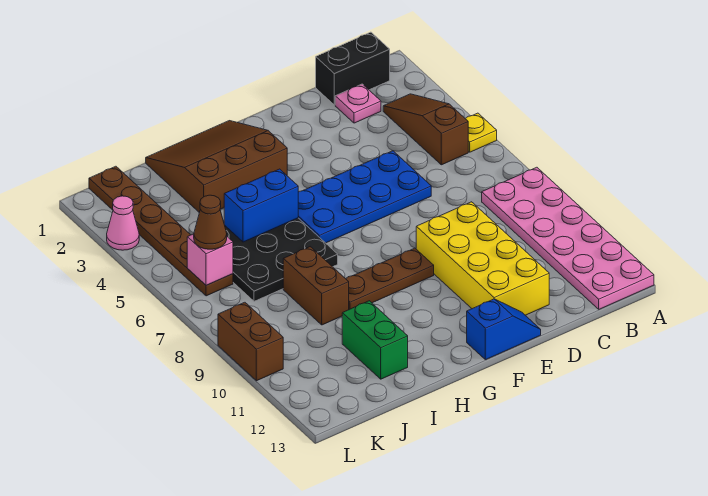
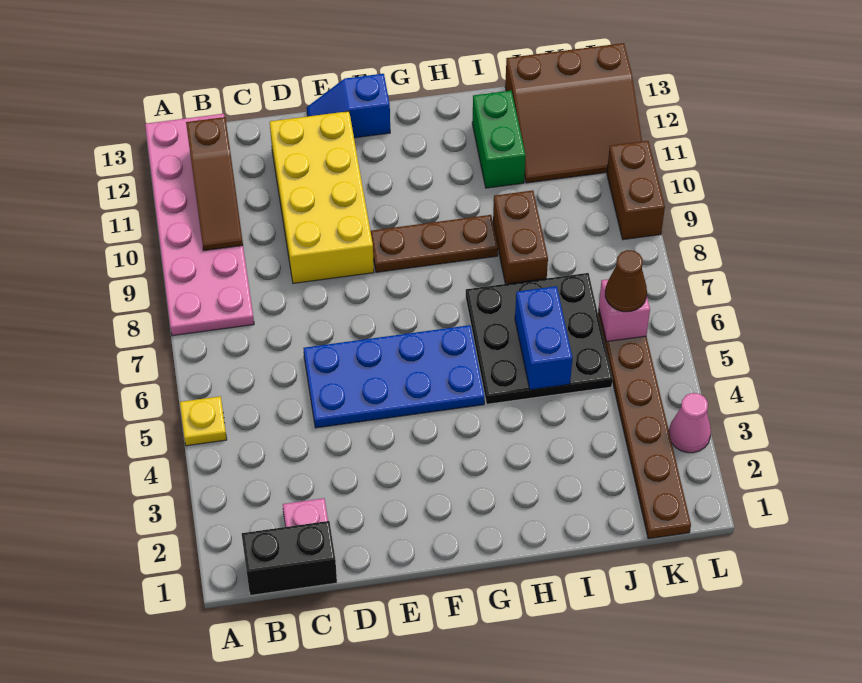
brown slope B3:B5 level 1 top 5 -> brown slope B10:B12 level 2 top 12
brown slope G1:I3 level 1 top 3 -> brown slope J11:L13 level 1 top 13
blue brick H5:I5 level 2 -> blue brick I5:I6 level 2

